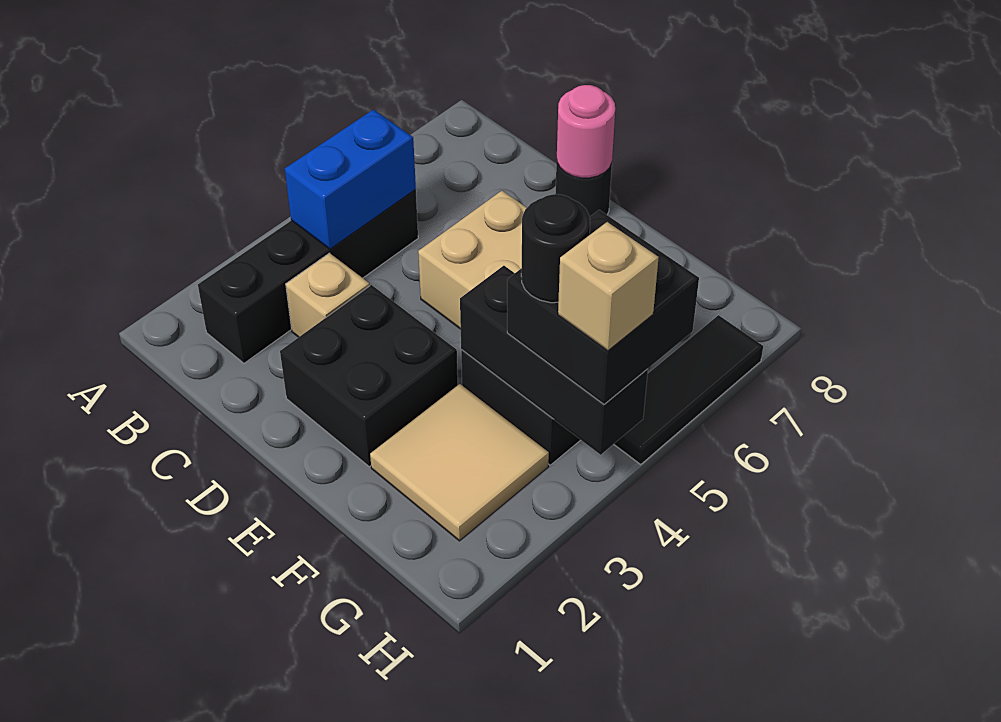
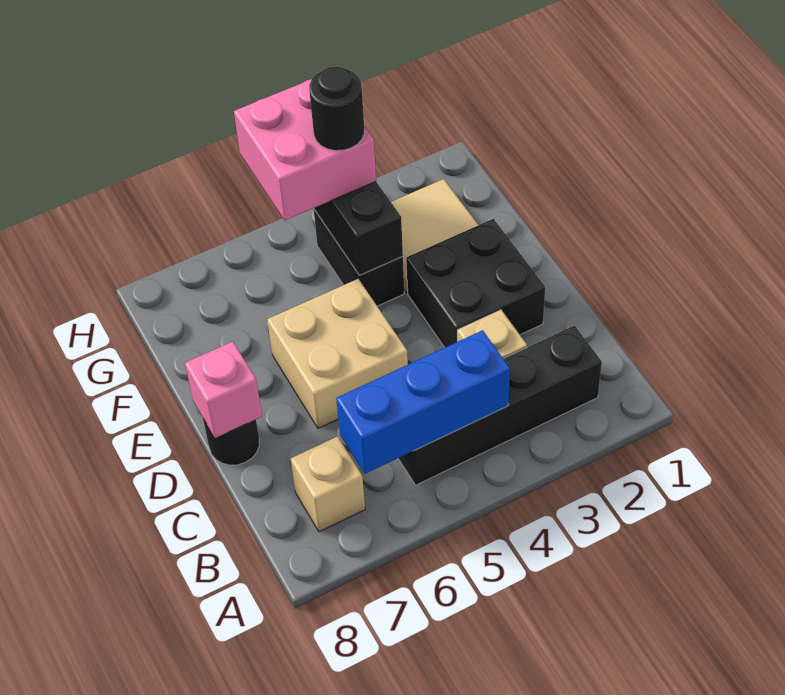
blue brick B4:B5 level 2 -> blue brick B4:B6 level 2
pink round brick D8 level 2 -> pink brick D8 level 2
black brick G4:H5 level 3 -> pink brick G4:H5 level 3
tan brick H4 level 4 -> tan brick B7 level 1
black tile H5:H7 level 1 -> none

